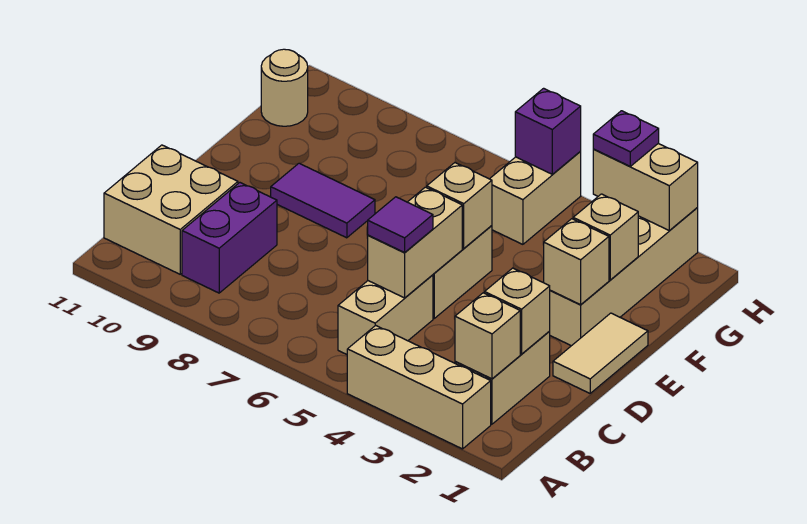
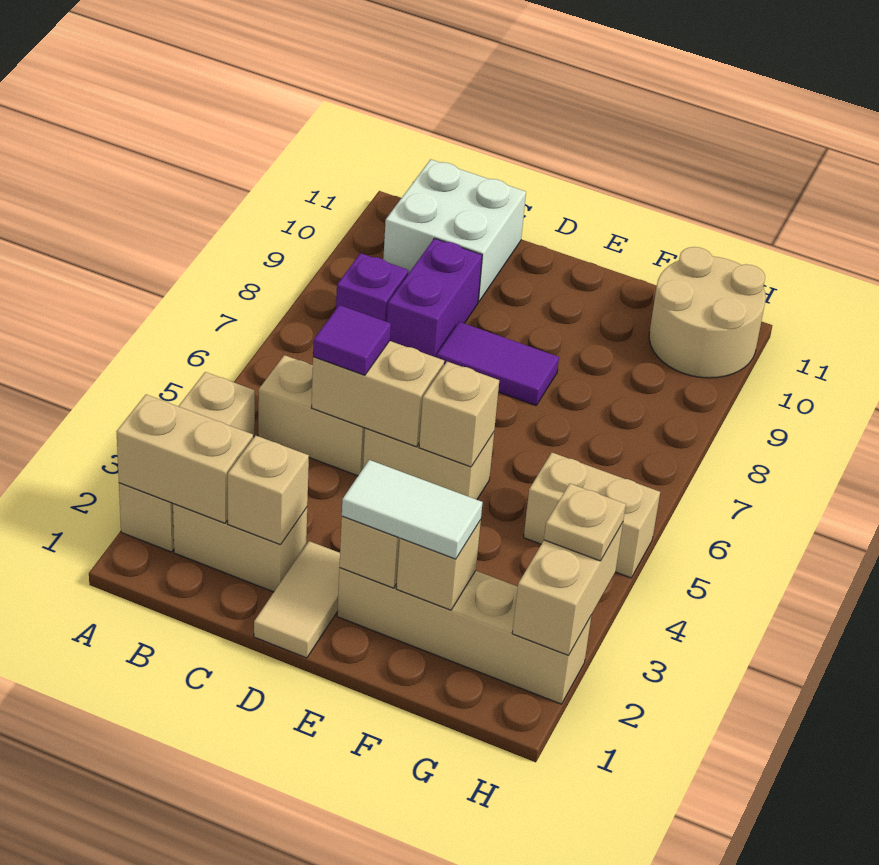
tan brick B2 level 2 -> tan brick A2:B2 level 2
purple brick B9:C9 level 1 -> purple brick C8:C9 level 1
tan brick B10:C11 level 1 -> white brick B10:C11 level 1
tan tile D1:E1 level 1 -> tan tile D1:D2 level 1
none -> white tile E2:F2 level 3
purple tile E8:E9 level 1 -> purple tile D8:E8 level 1
tan round brick G11 level 1 -> tan round brick G10:H11 level 1
purple plate H3 level 3 -> tan plate H3 level 3
purple brick H5 level 2 -> purple brick B8 level 1

